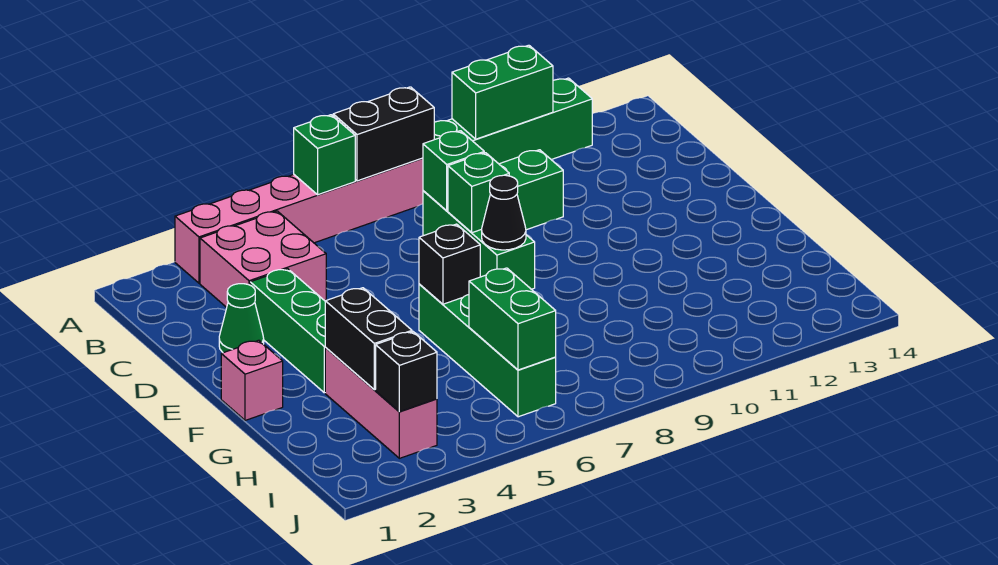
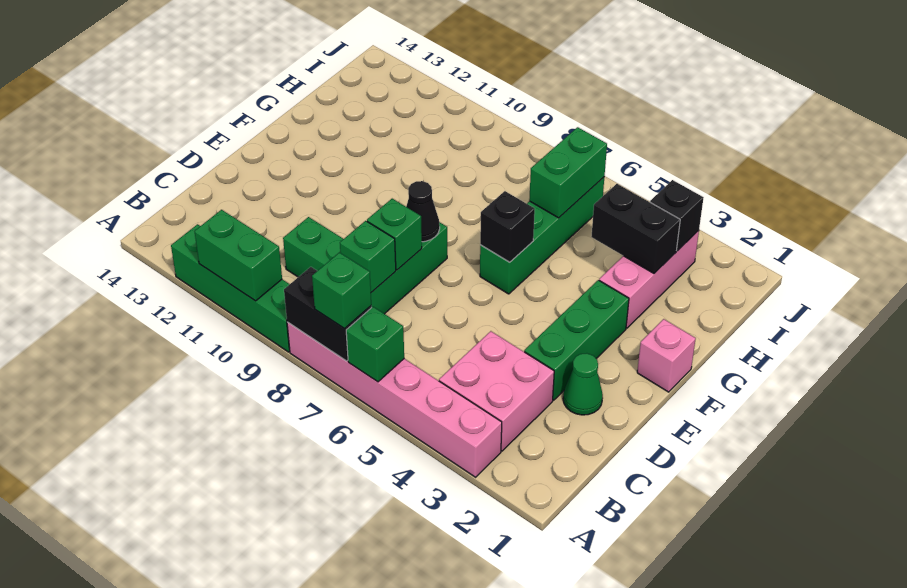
none -> green brick A7 level 3
black brick G3:H3 level 2 -> black brick H3:H4 level 2

